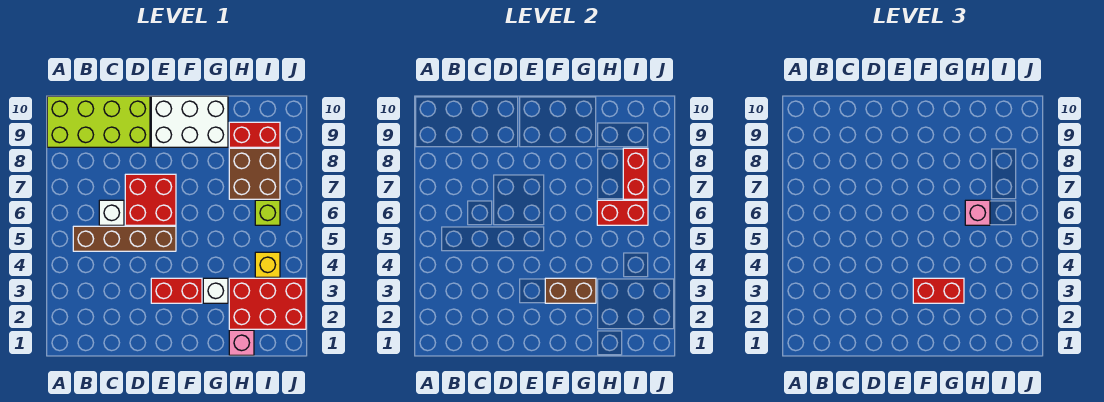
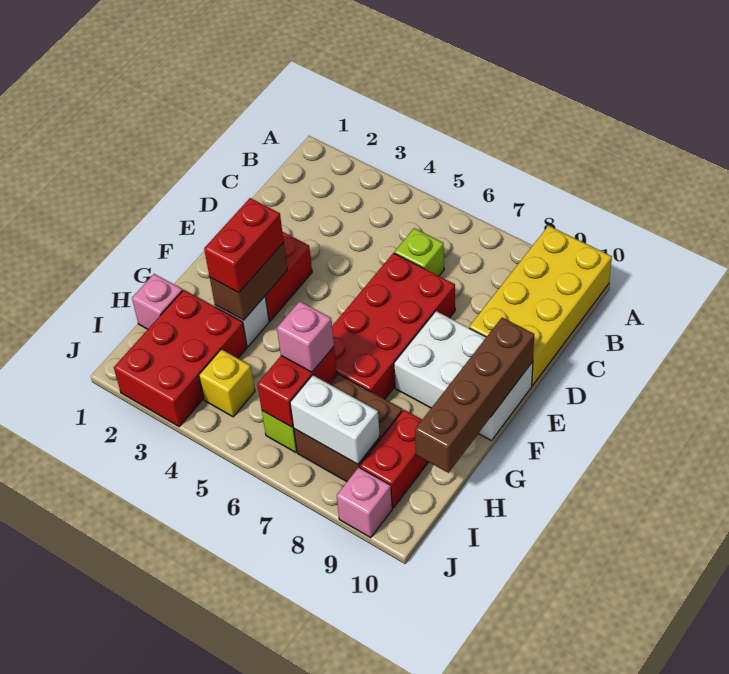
lime brick A9:D10 level 1 -> yellow brick A9:D10 level 1
brown brick B5:E5 level 1 -> brown brick E10:H10 level 2
white brick C6 level 1 -> lime brick C6 level 1
red brick D6:E7 level 1 -> red brick D6:G7 level 1
white brick E9:G10 level 1 -> white brick E8:F10 level 1
red brick I7:I8 level 2 -> white brick I7:I8 level 2
none -> pink brick J9 level 1

